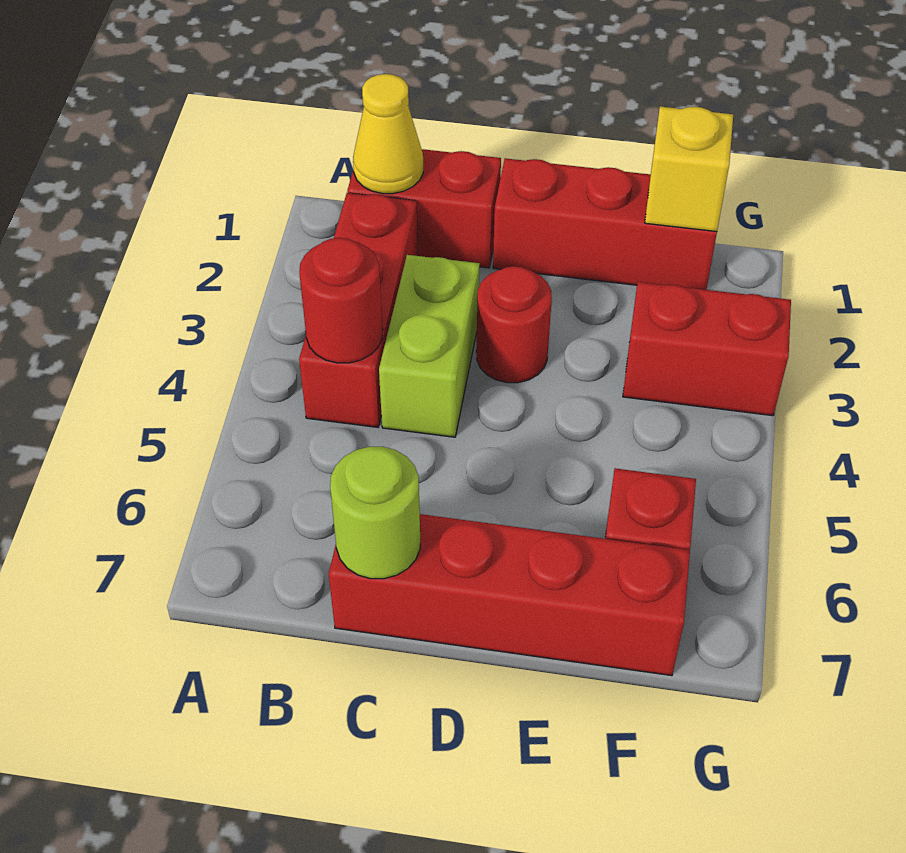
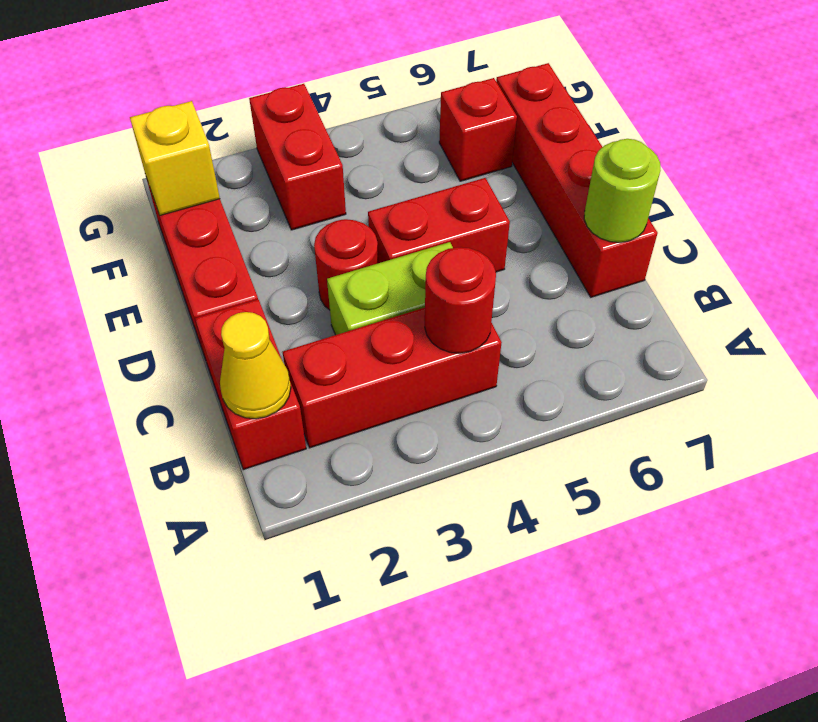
none -> red brick D4:D5 level 1

